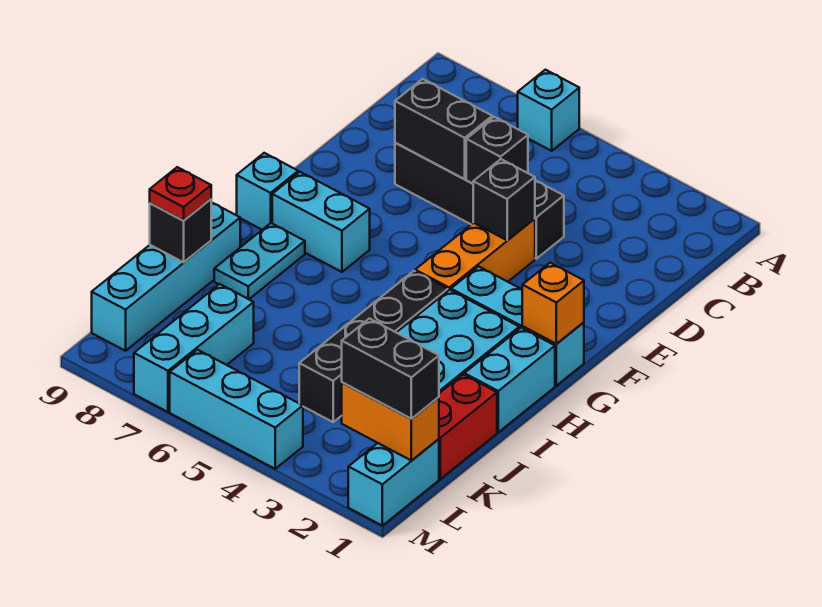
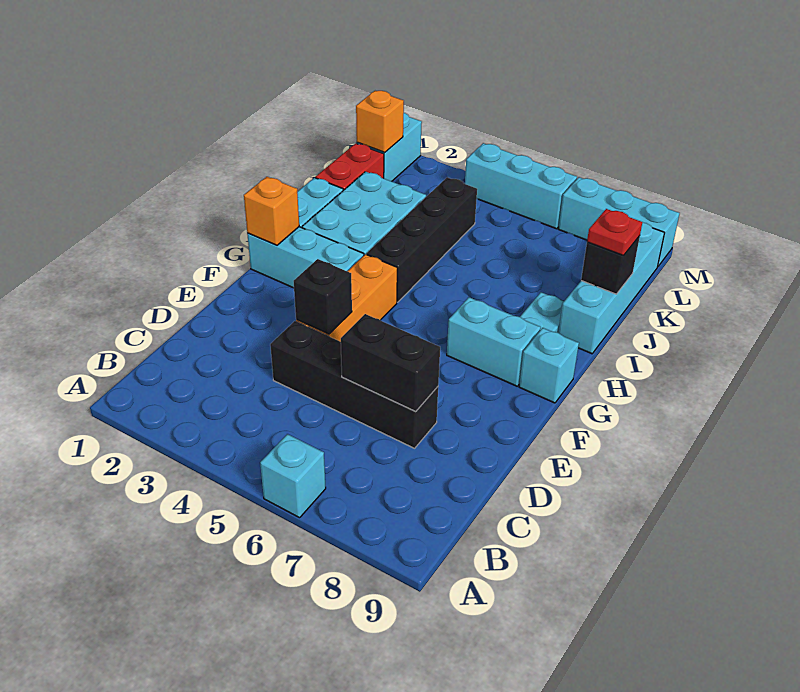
black brick D5 level 2 -> none
cyan brick K7:M7 level 1 -> cyan brick M7:M9 level 1
orange brick L1:L2 level 2 -> orange brick L1 level 2
black brick L1:L2 level 3 -> none

